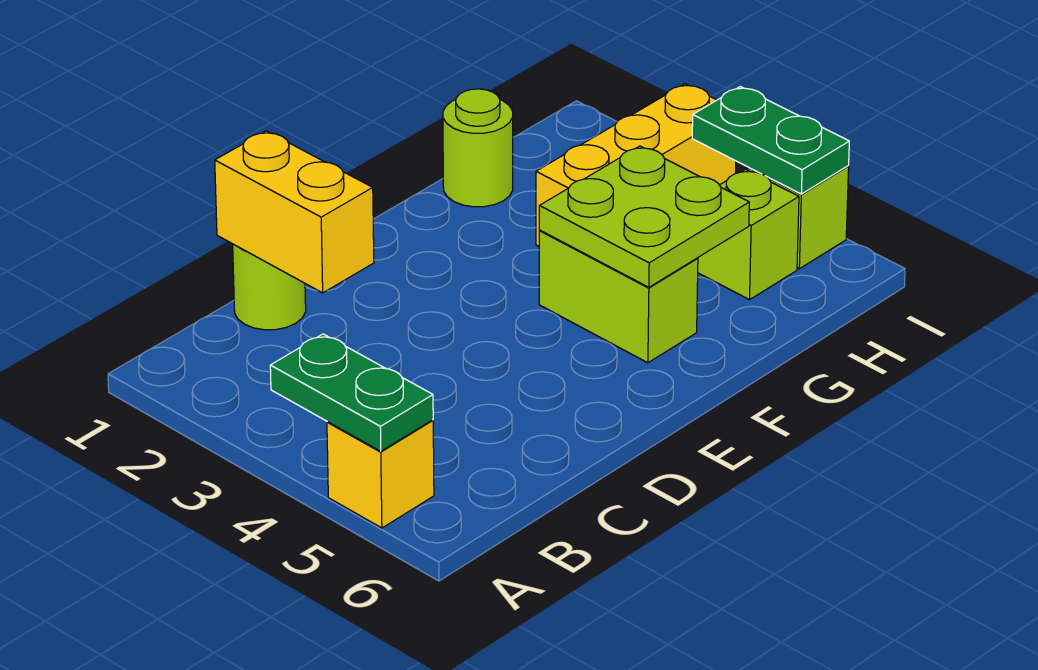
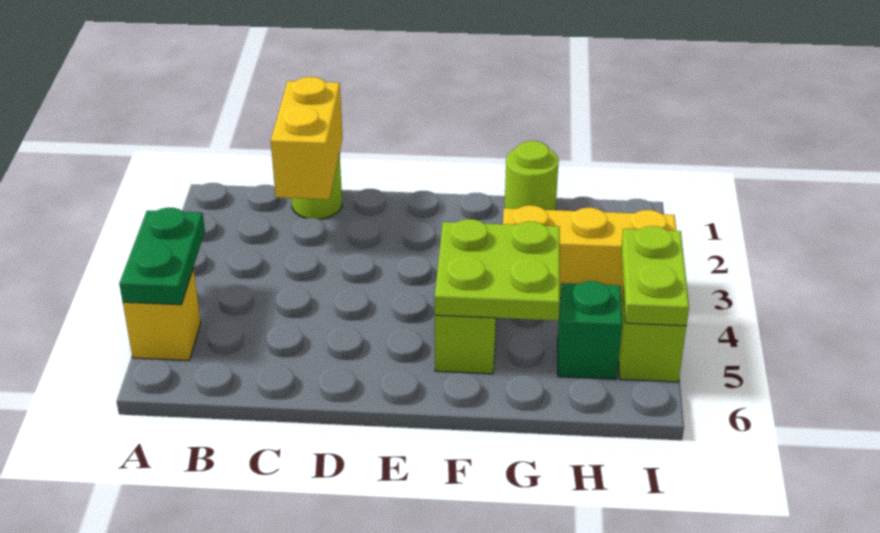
lime brick H5 level 1 -> green brick H5 level 1
green plate I4:I5 level 2 -> lime plate I4:I5 level 2

